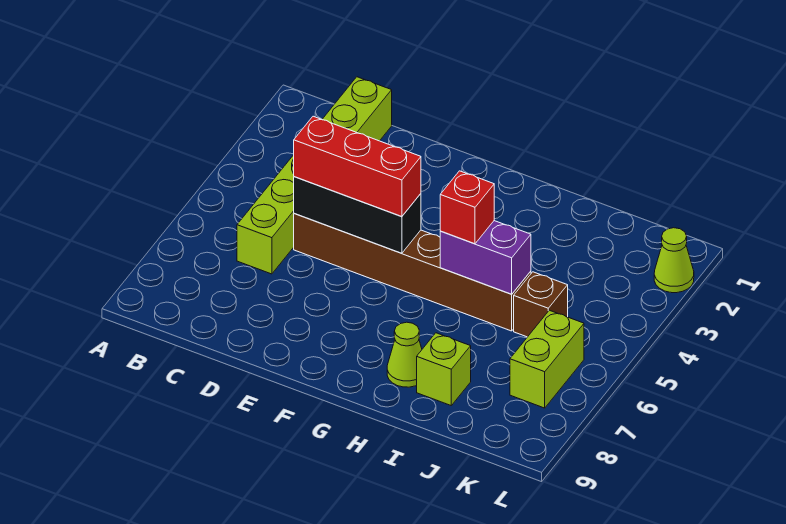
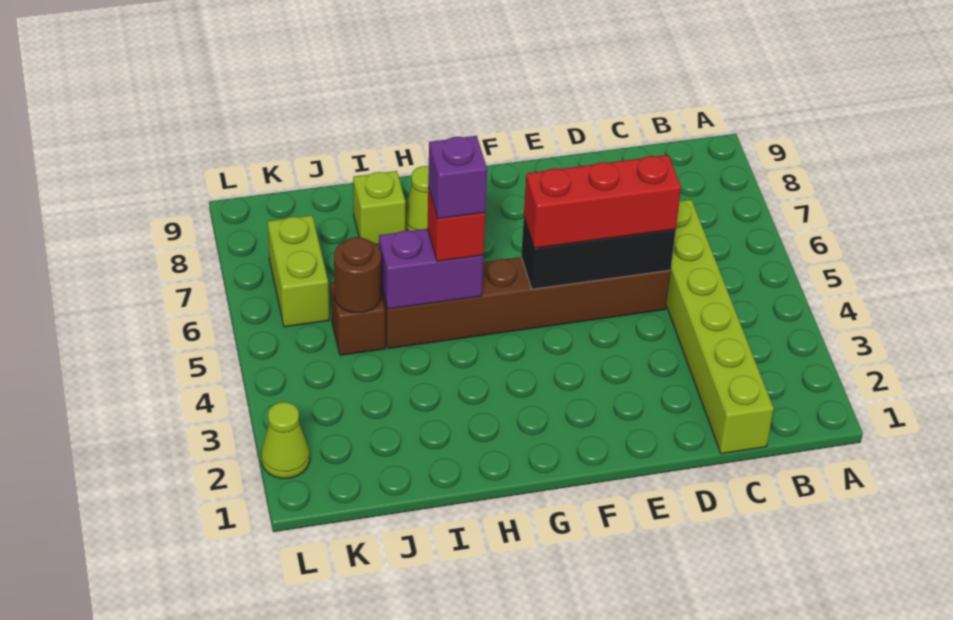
none -> purple brick H5 level 4
none -> brown round brick J5 level 2

